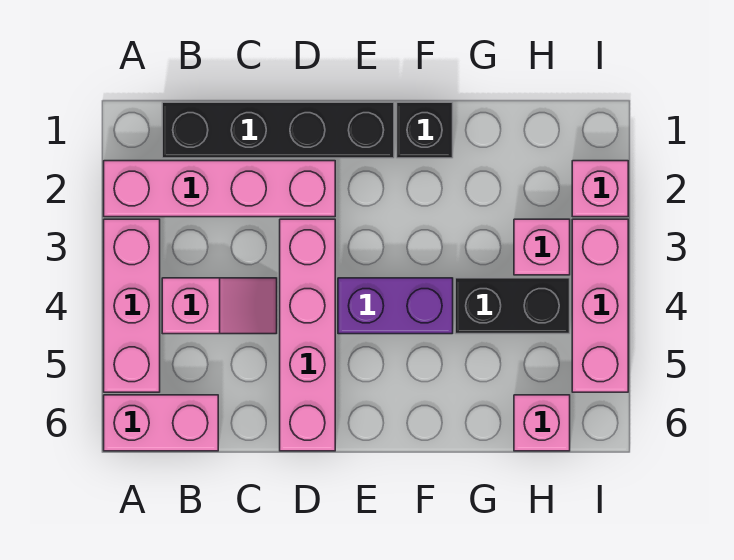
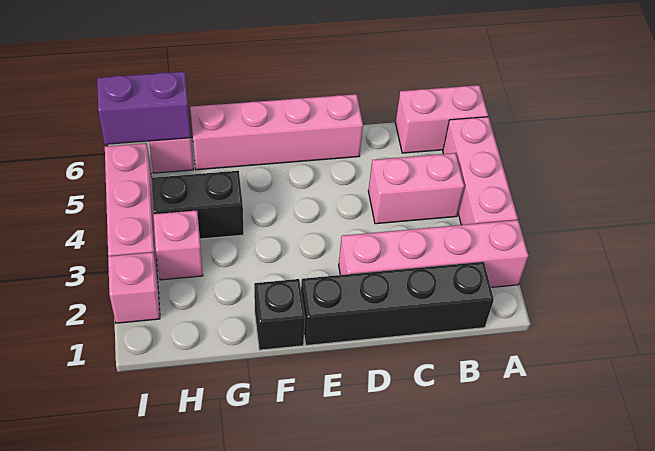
pink slope B4:C4 level 1 top B -> pink brick B4:C4 level 1
pink brick D3:D6 level 1 -> pink brick D6:G6 level 1
purple brick E4:F4 level 1 -> purple brick H6:I6 level 2

